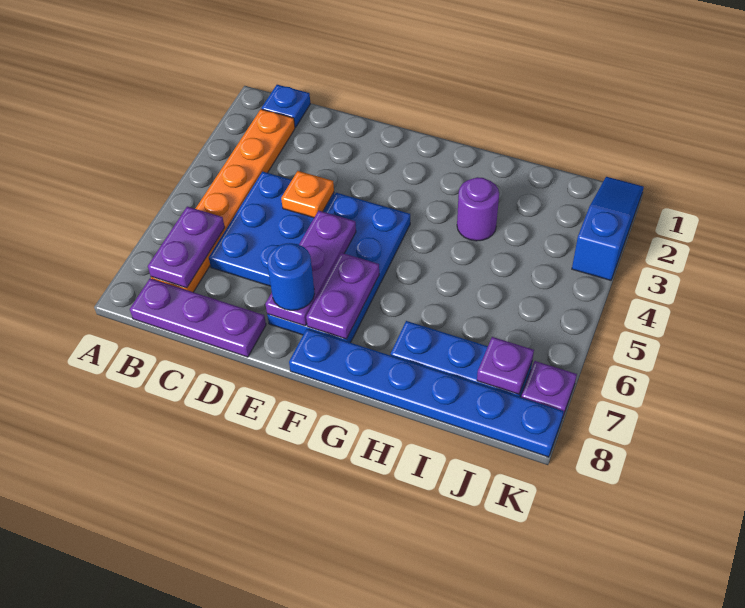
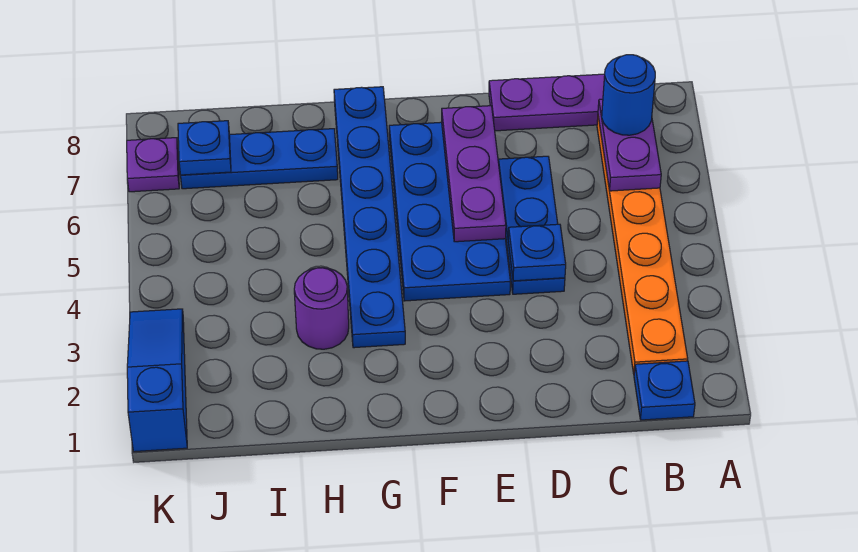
blue plate C4:D6 level 1 -> blue plate D4:D6 level 1
orange plate D4 level 2 -> blue plate D4 level 2
blue round brick E7 level 3 -> blue round brick B7 level 3
purple plate F6:F7 level 2 -> none
blue plate F8:K8 level 1 -> blue plate G3:G8 level 1
purple plate J7 level 2 -> blue plate J7 level 2
blue slope K1:K3 level 1 top 3 -> blue slope K1:K3 level 1 top 1

